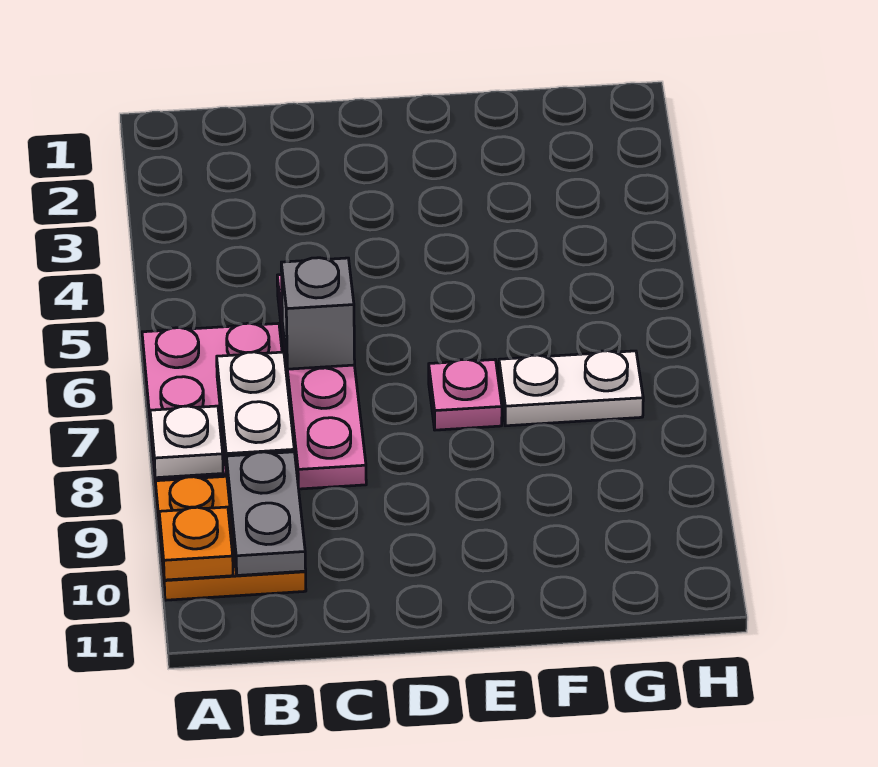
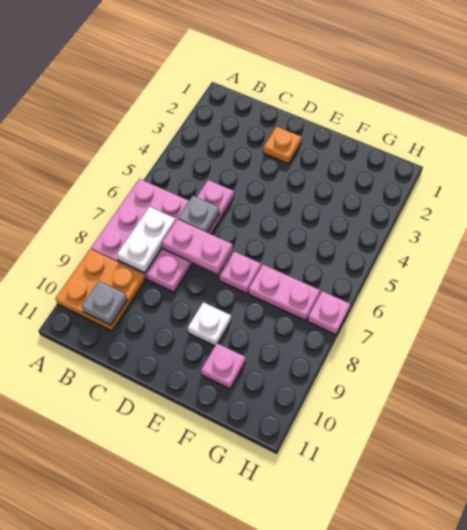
white plate A8 level 2 -> white plate E9 level 1
orange plate A10 level 2 -> orange plate D2 level 1
grey plate B9:B10 level 2 -> grey plate B10 level 2
grey brick C6 level 2 -> grey plate C6 level 2
none -> pink plate C7:D7 level 2
white plate F7:G7 level 1 -> pink plate F7:G7 level 1
none -> pink plate F10 level 1
none -> pink plate H7 level 1

